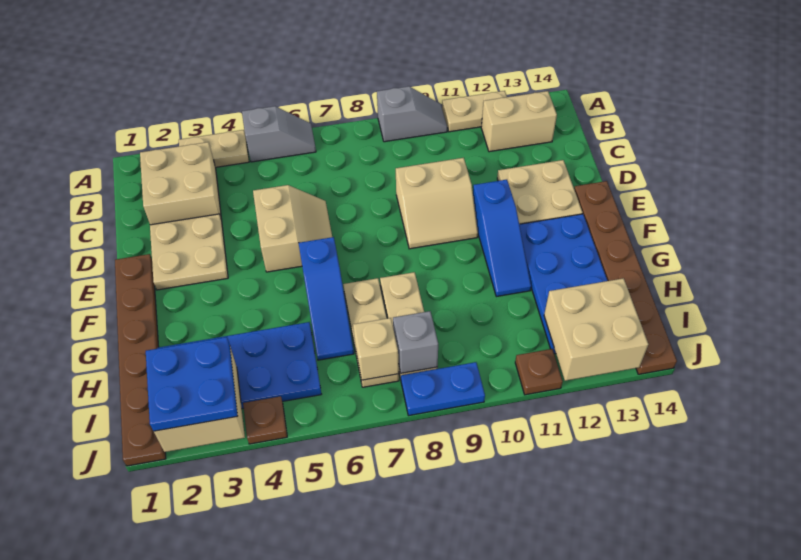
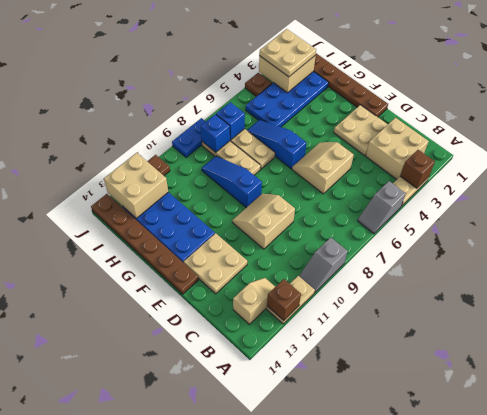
none -> brown brick A3 level 2
none -> brown brick A12 level 2
tan brick B12:B13 level 1 -> tan slope B12:B13 level 1 top 13
tan slope D5:E6 level 1 top 5 -> tan slope D5:E6 level 1 top D
blue slope E11:G11 level 1 top E -> blue slope F9:H9 level 1 top F
blue plate I2:J3 level 3 -> tan plate I2:J3 level 3
tan brick I7 level 2 -> blue brick I7 level 2
grey brick I8 level 2 -> blue brick I8 level 2

